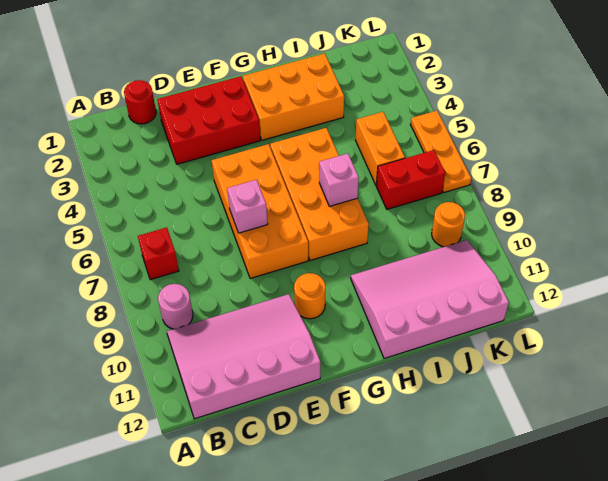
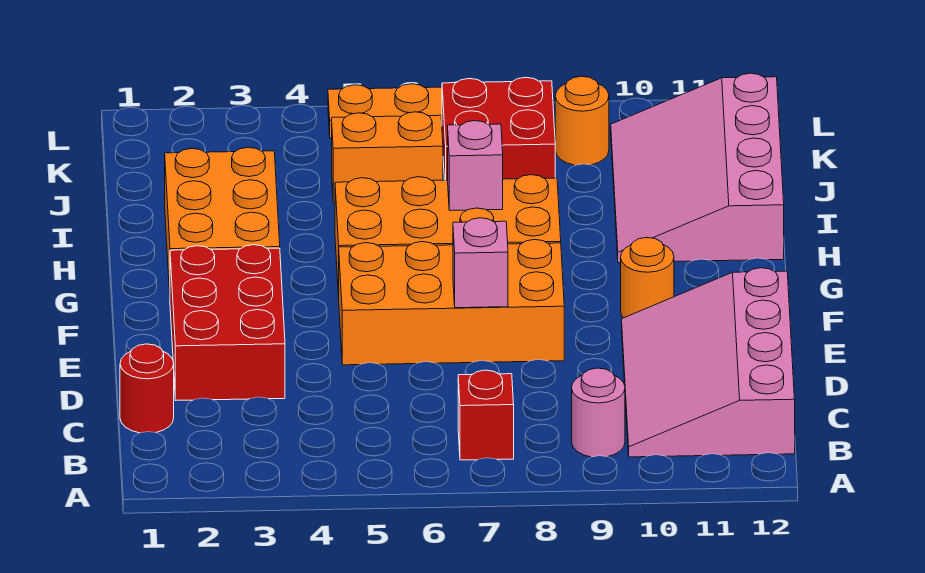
red brick J7:K7 level 1 -> red brick J7:K8 level 1

